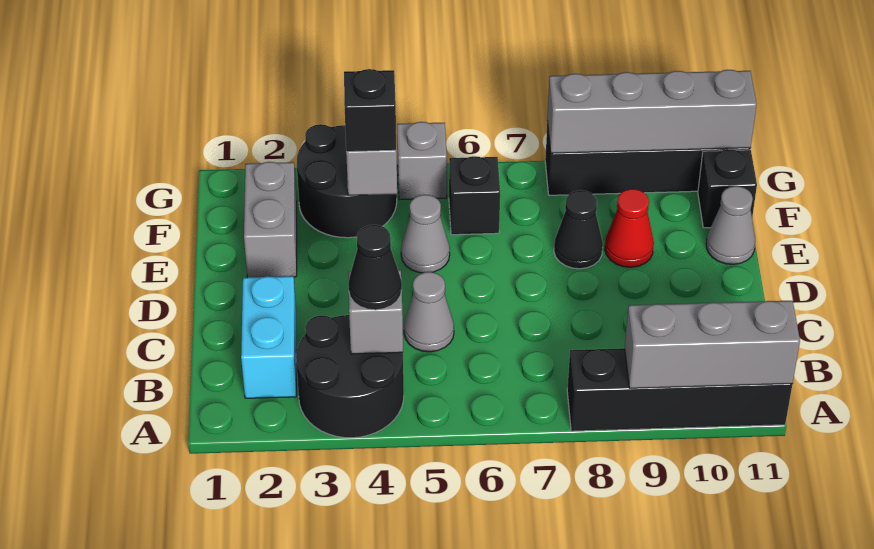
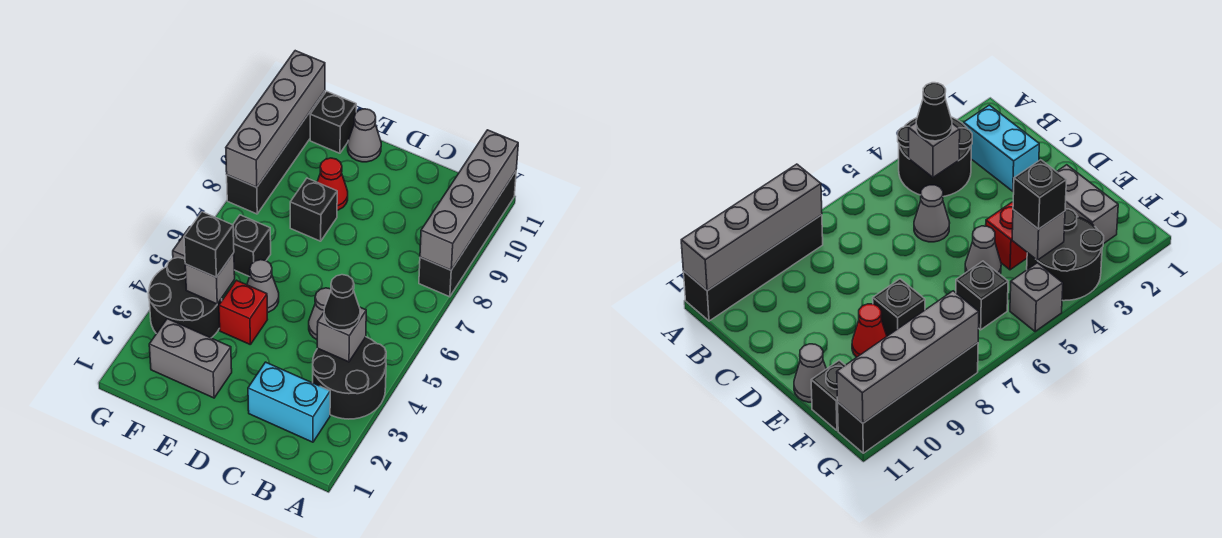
grey brick A9:A11 level 2 -> grey brick A8:A11 level 2
none -> red brick E4 level 1
black cone E8 level 1 -> black brick E8 level 1

